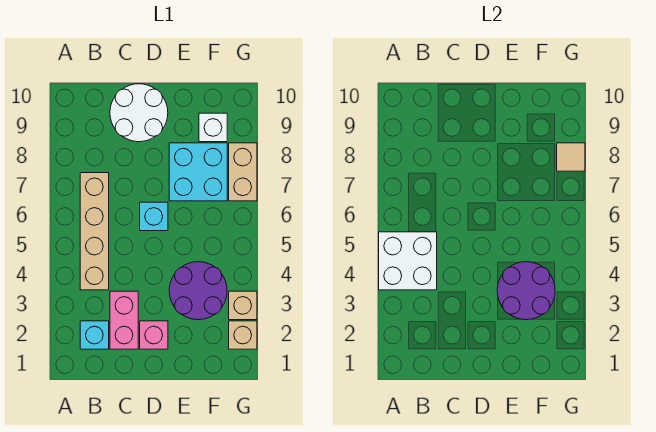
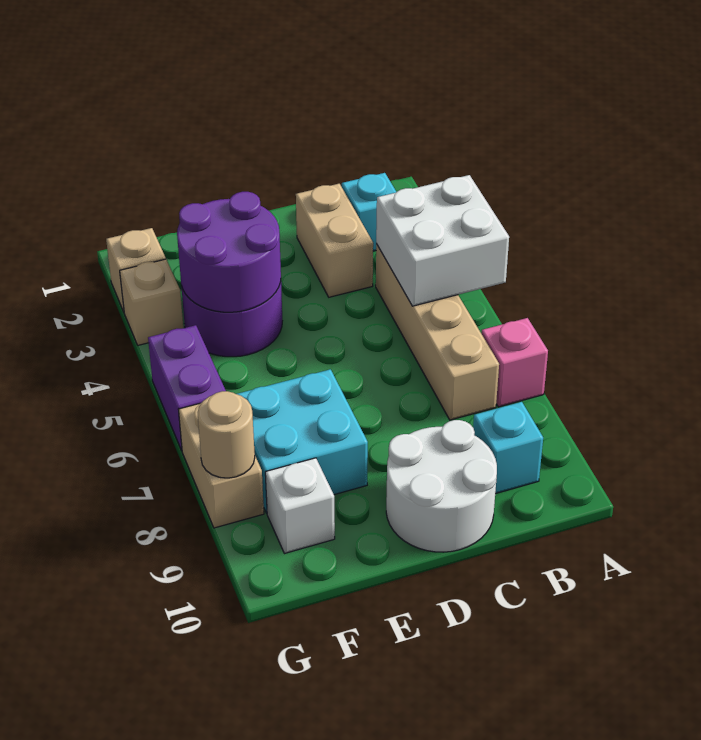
pink brick C2:C3 level 1 -> tan brick C2:C3 level 1
pink brick D2 level 1 -> pink brick A7 level 1
cyan brick D6 level 1 -> cyan brick B9 level 1
none -> purple brick G5:G6 level 1
tan tile G8 level 2 -> tan round brick G8 level 2

